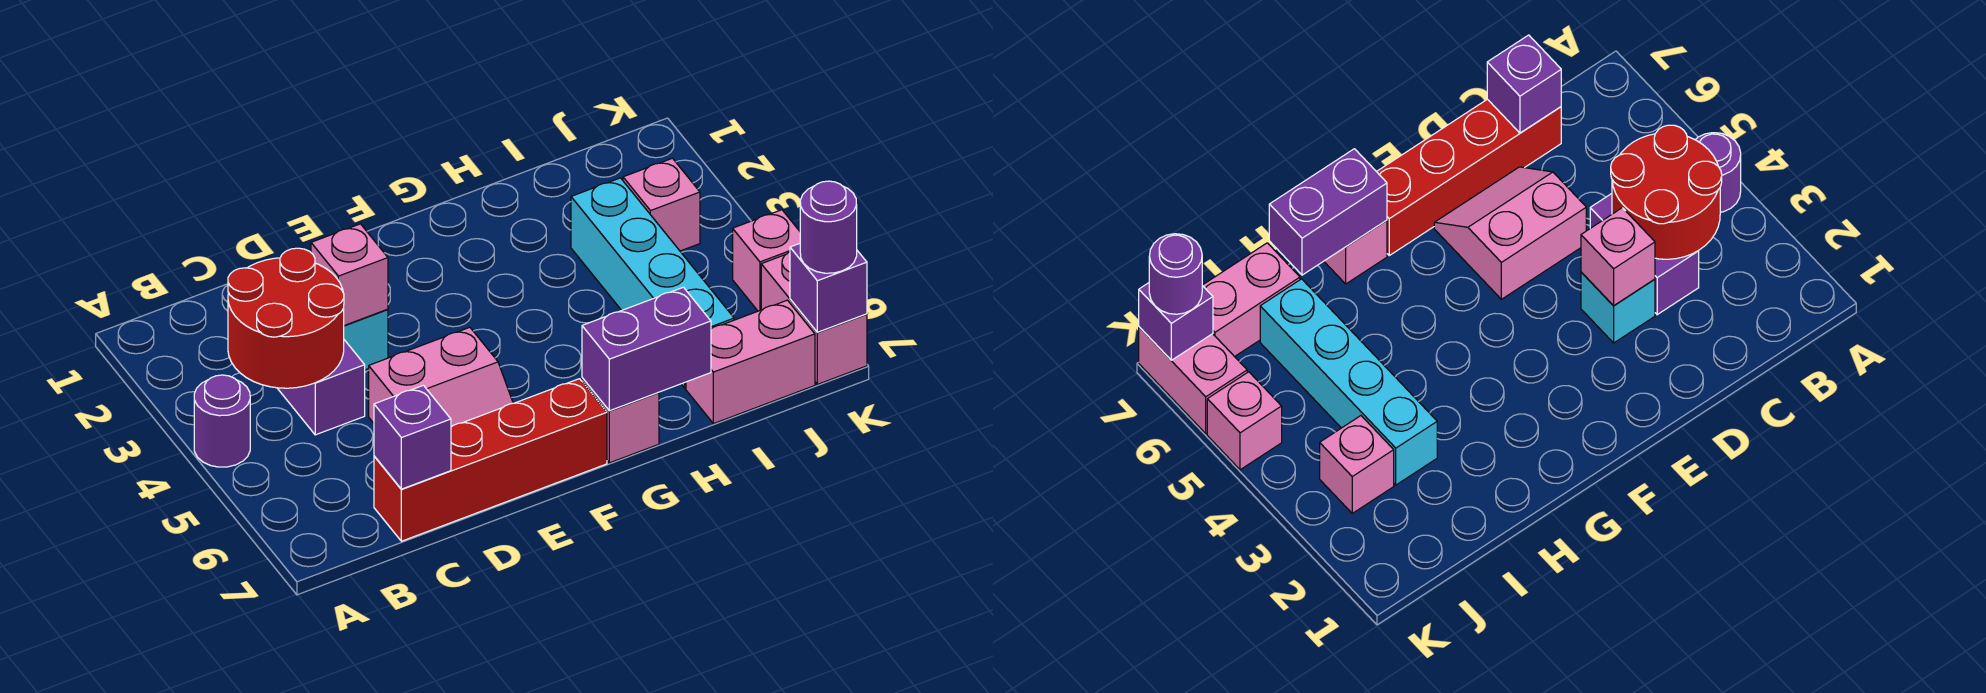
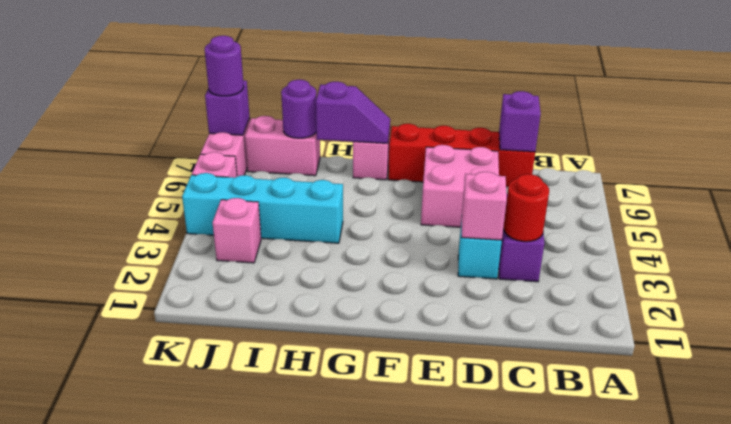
purple round brick A4 level 1 -> purple round brick I7 level 2
red round brick B3:C4 level 2 -> red round brick C3 level 2
pink slope D5:E6 level 1 top 5 -> pink brick D5:E6 level 1
purple brick G7:H7 level 2 -> purple slope G7:H7 level 2 top H
cyan brick I3:I6 level 1 -> cyan brick H4:K4 level 1

